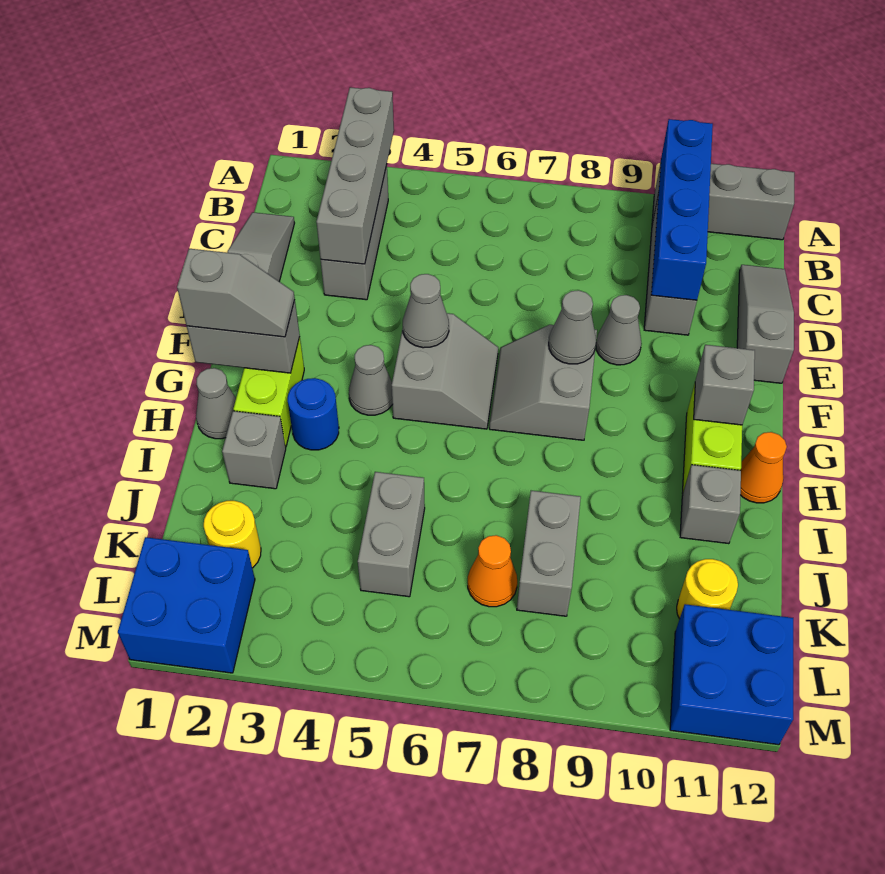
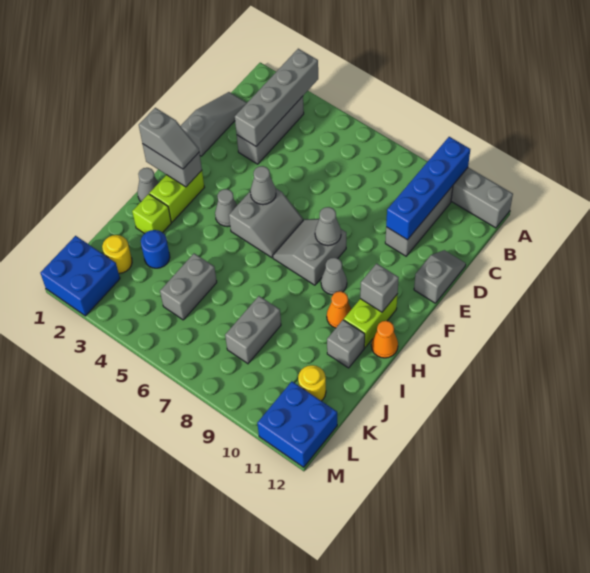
grey slope C12:E12 level 1 top E -> grey slope D12:E12 level 1 top E
grey cone E9 level 1 -> grey cone G9 level 1
blue round brick H3 level 1 -> blue round brick J3 level 1
grey brick I2 level 1 -> lime brick I2 level 1
orange cone K7 level 1 -> orange cone H10 level 1

